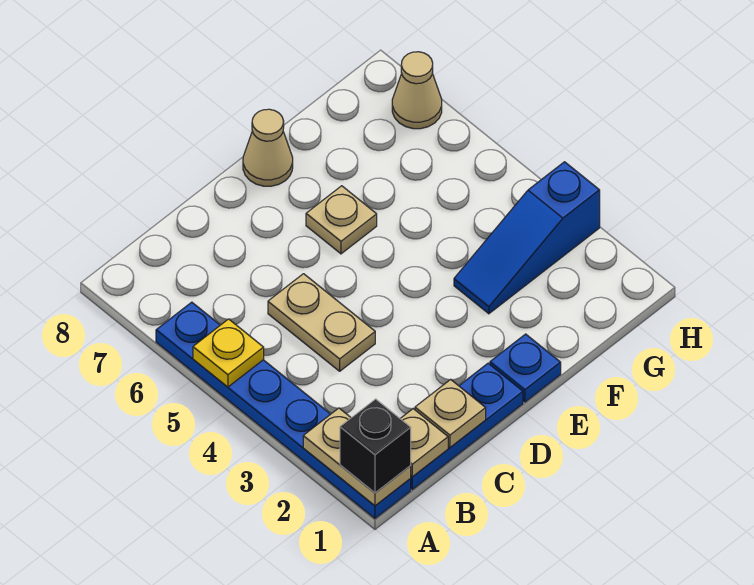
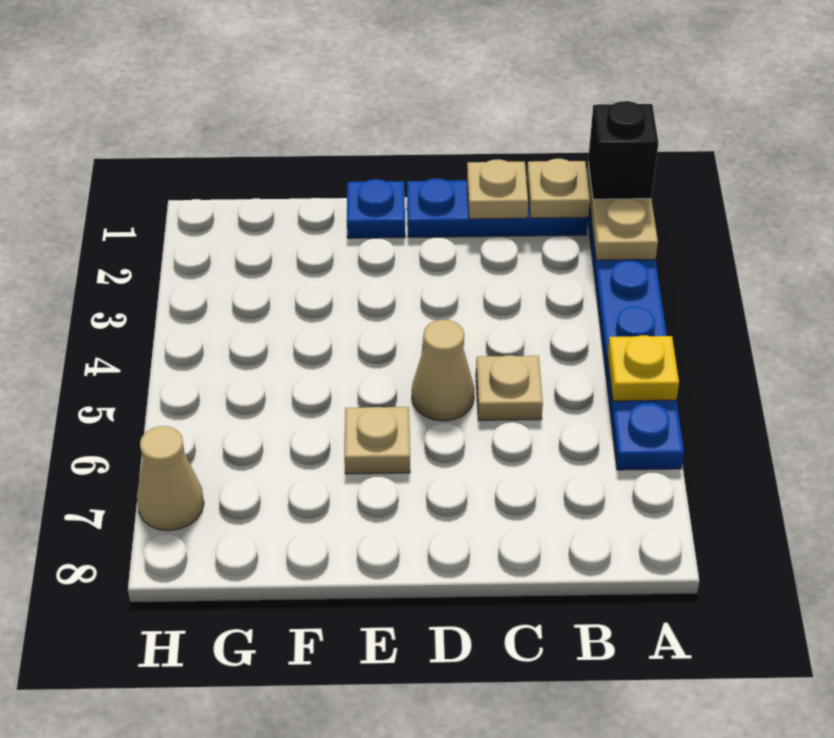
tan plate C4:C5 level 1 -> tan plate C5 level 1
tan cone E8 level 1 -> tan cone D5 level 1
blue slope F3:H3 level 1 top H -> none

